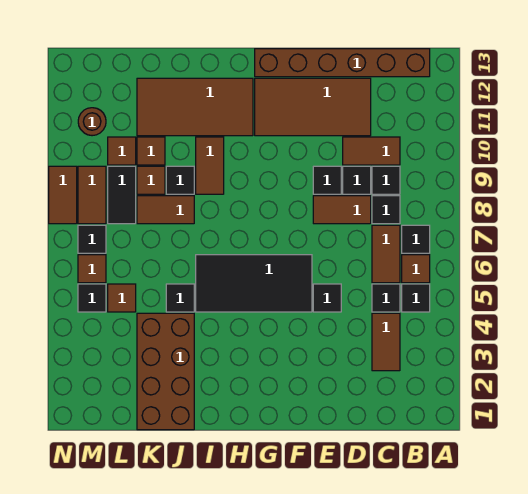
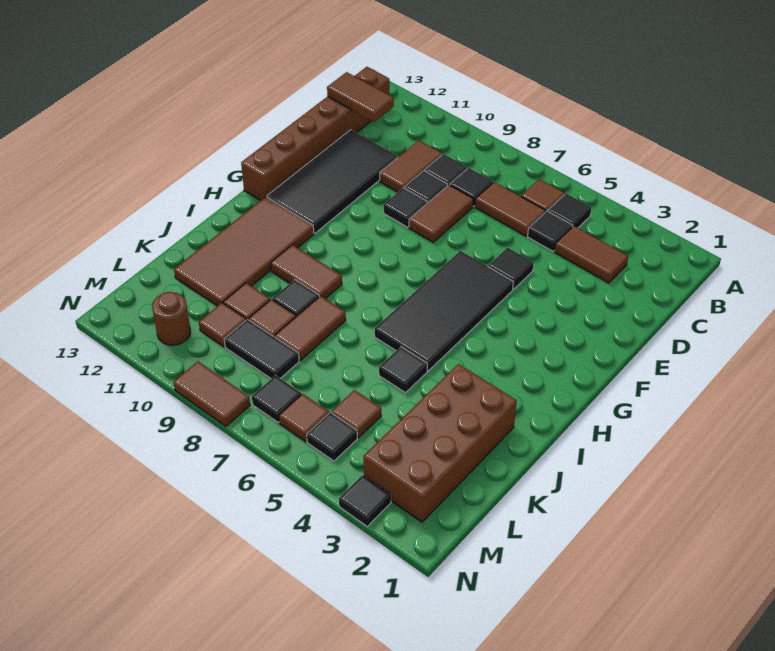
black tile B7 level 1 -> black tile N3 level 1
brown tile D11:G12 level 1 -> black tile D11:G12 level 1
brown brick J1:K4 level 1 -> brown brick J2:M3 level 1
brown tile M8:M9 level 1 -> brown tile C12:C13 level 2

